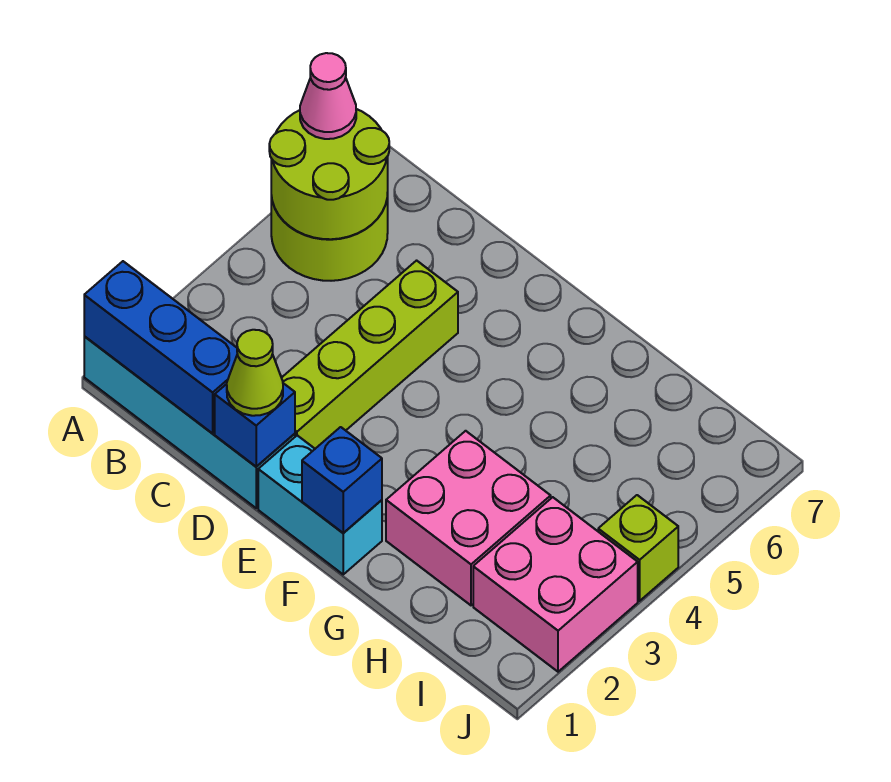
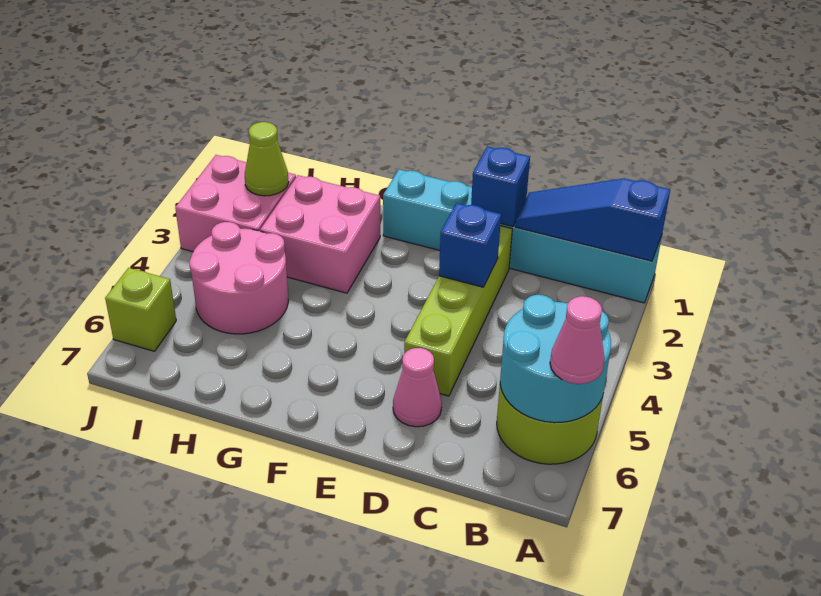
blue brick A1:C1 level 2 -> blue slope A1:C1 level 2 top A
lime round brick A5:B6 level 2 -> cyan round brick A5:B6 level 2
lime cone D1 level 3 -> lime cone I2 level 2
none -> pink cone D6 level 1
blue brick F1 level 2 -> blue brick D3 level 2
none -> pink round brick H4:I5 level 1
lime brick J4 level 1 -> lime brick J6 level 1

